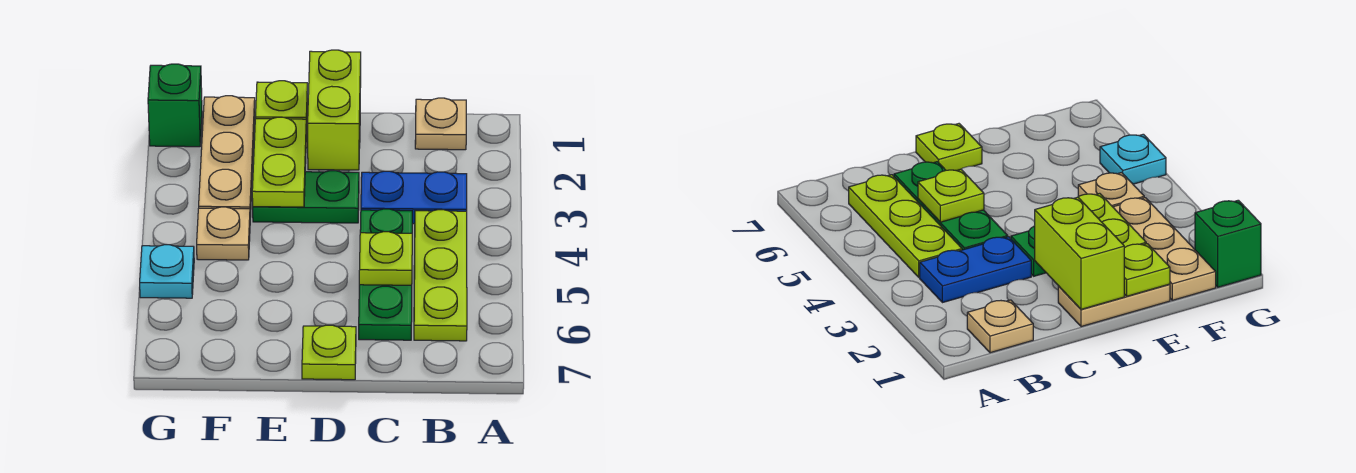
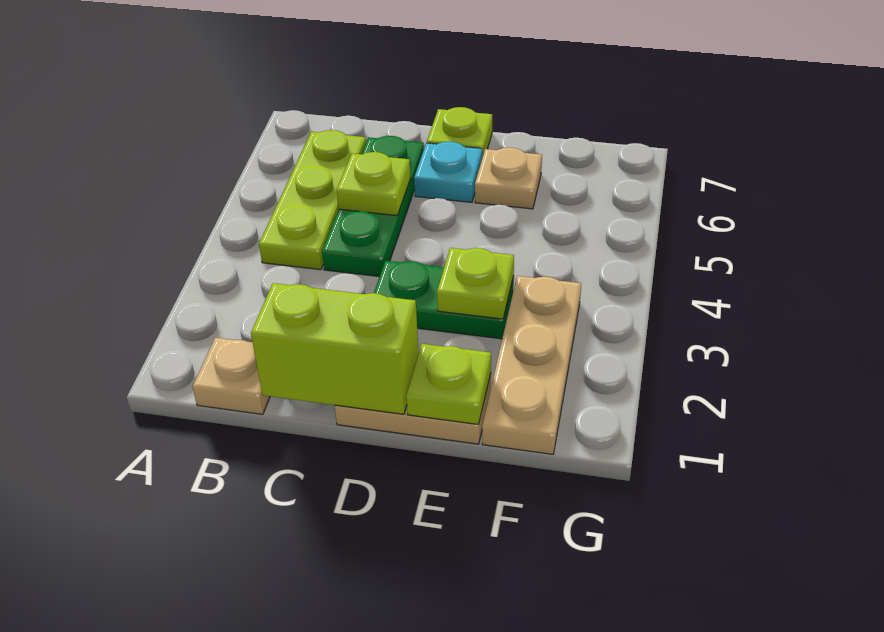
blue plate B3:C3 level 1 -> none
lime brick D1:D2 level 2 -> lime brick C1:D1 level 2
lime plate E2:E3 level 2 -> lime plate E3 level 2
tan plate F4 level 1 -> tan plate E6 level 1
green brick G1 level 1 -> none
cyan plate G5 level 1 -> cyan plate D6 level 1

